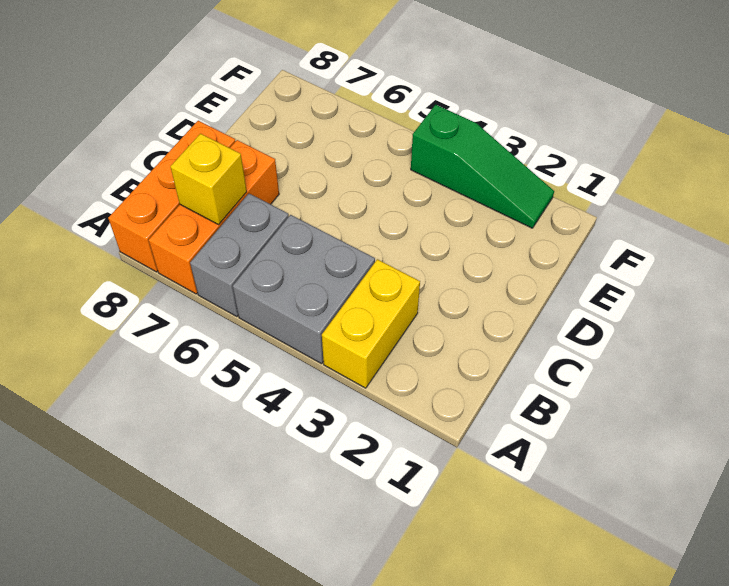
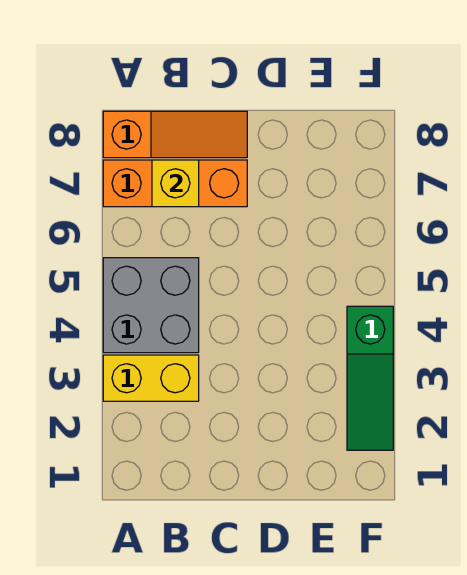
grey brick A6:B6 level 1 -> none
orange brick A8:C8 level 1 -> orange slope A8:C8 level 1 top A

